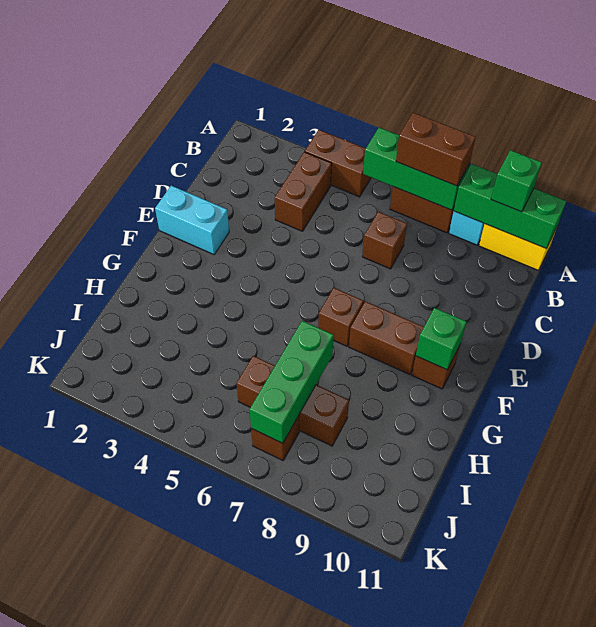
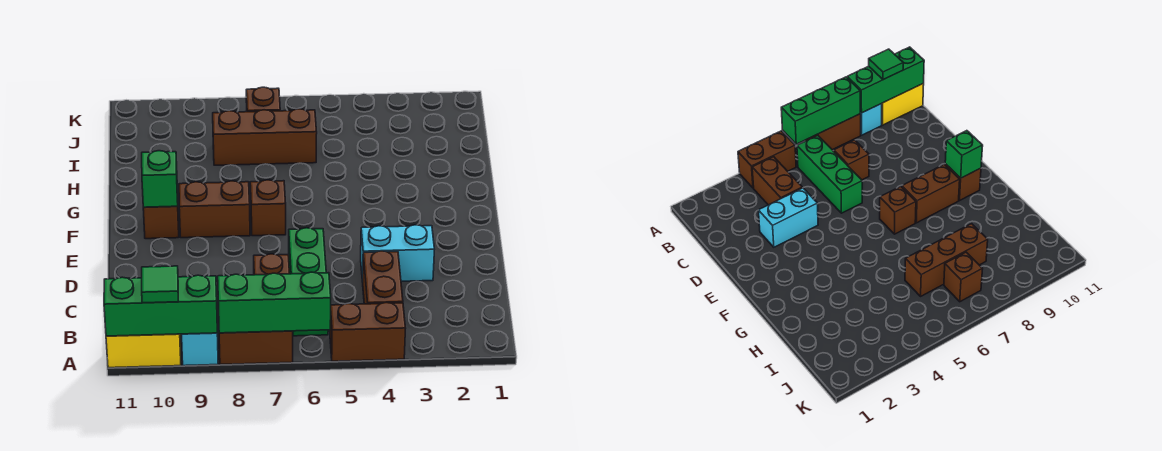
brown brick A7:A8 level 3 -> none
green brick A10 level 3 -> green tile A10 level 3
cyan brick E1:E2 level 1 -> cyan brick D3:D4 level 1
green brick H7:J7 level 2 -> green brick B6:D6 level 1

